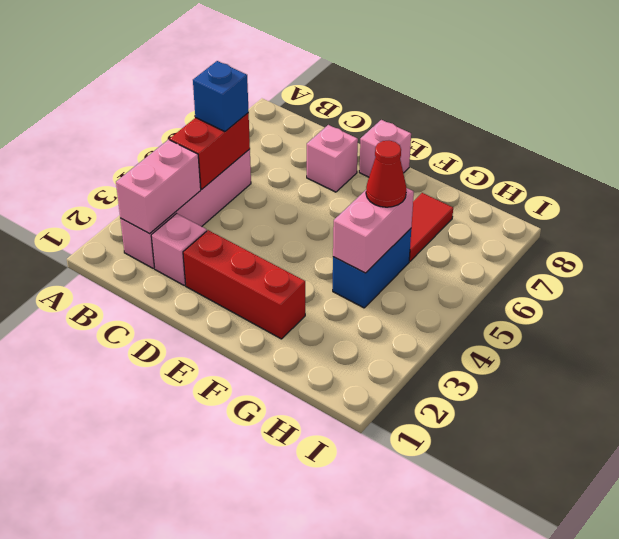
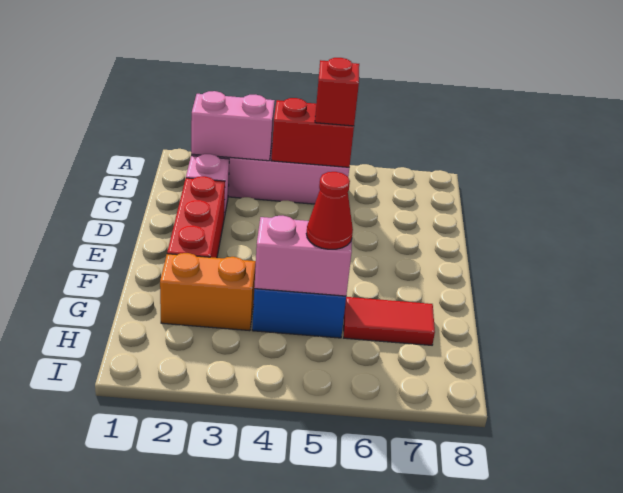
blue brick B5 level 3 -> red brick B5 level 3
pink brick D7 level 1 -> none
pink brick E8 level 1 -> none
none -> orange brick G2:G3 level 1

